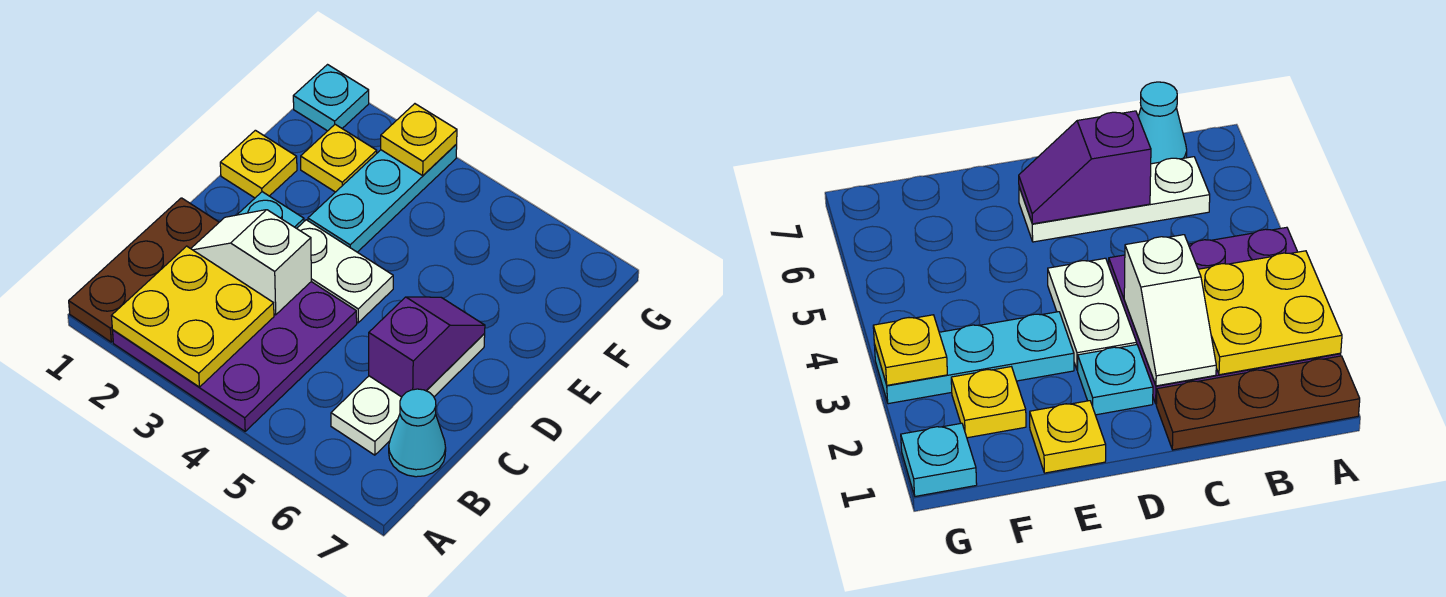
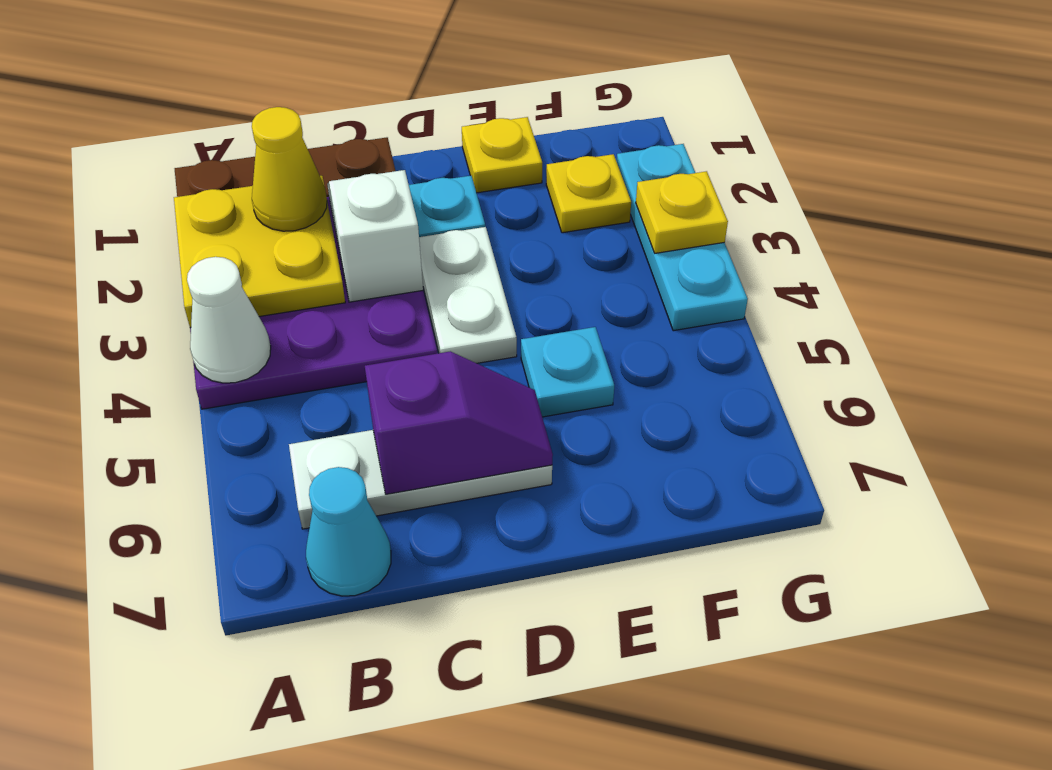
none -> white cone A4 level 2
none -> yellow cone B2 level 3
cyan plate E3:G3 level 1 -> cyan plate G2:G4 level 1
cyan plate G1 level 1 -> cyan plate E5 level 1

